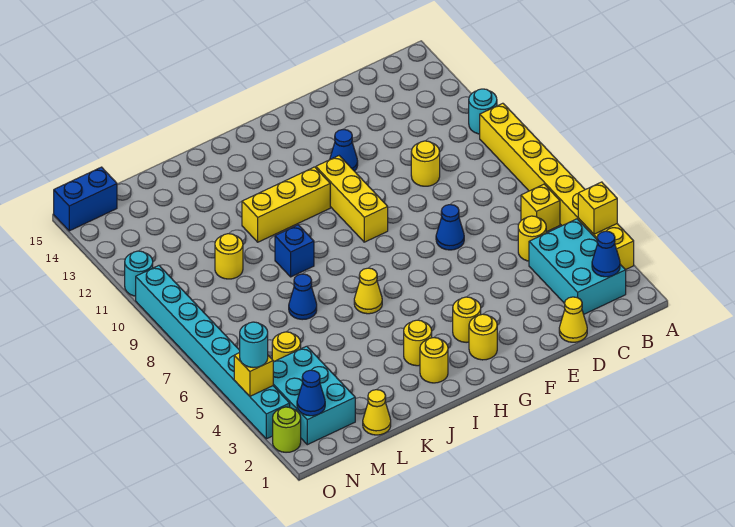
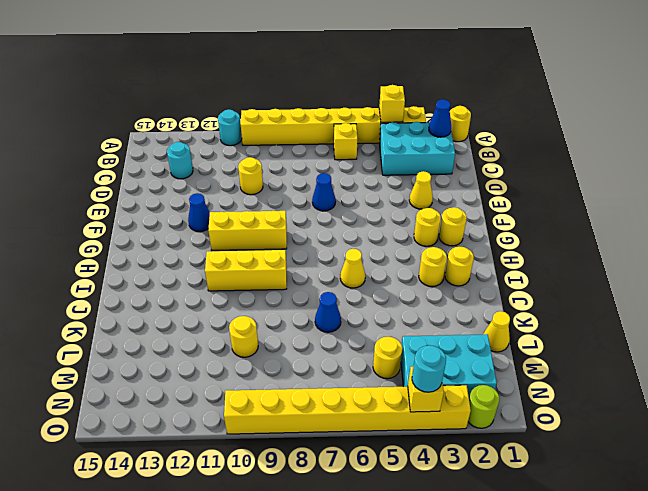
yellow round brick C5 level 1 -> yellow round brick A1 level 1
yellow cone D1 level 1 -> yellow cone E3 level 1
yellow brick H11:J11 level 1 -> yellow brick I9:I11 level 1
blue brick J9 level 1 -> none
blue cone N2 level 2 -> none
blue brick N15:O15 level 1 -> none
cyan brick O3:O10 level 1 -> yellow brick O3:O10 level 1
cyan round brick O11 level 1 -> cyan round brick C13 level 1

